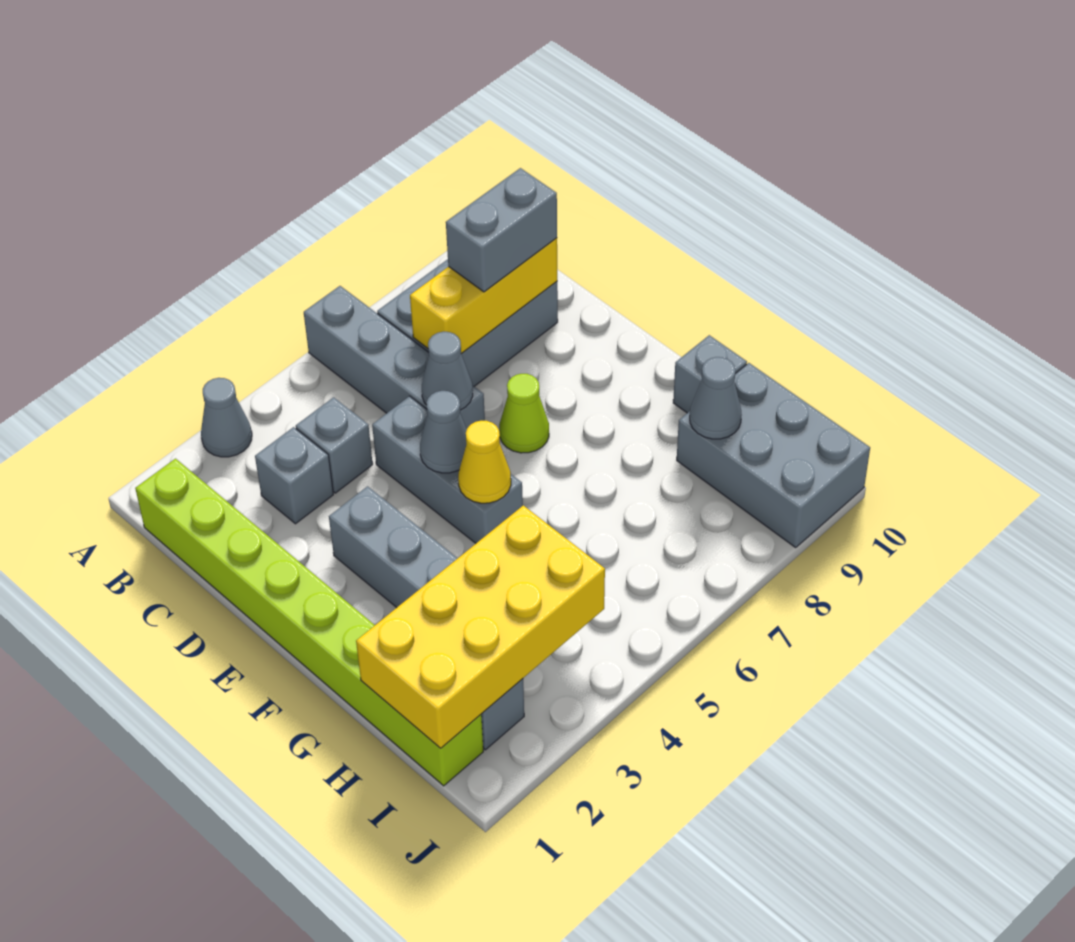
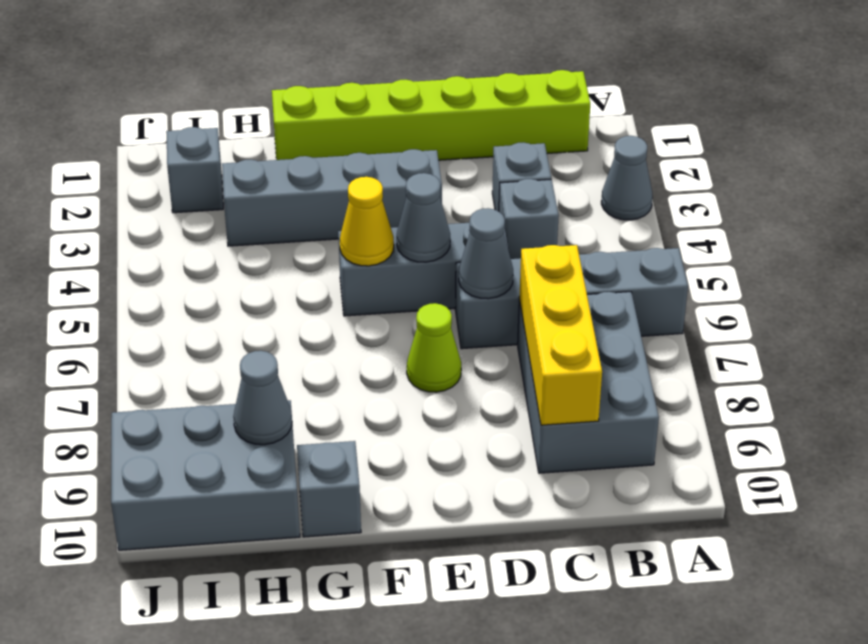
lime brick B1:I1 level 1 -> lime brick B1:G1 level 1
grey brick C8:C9 level 3 -> none
yellow brick H1:I4 level 2 -> none

